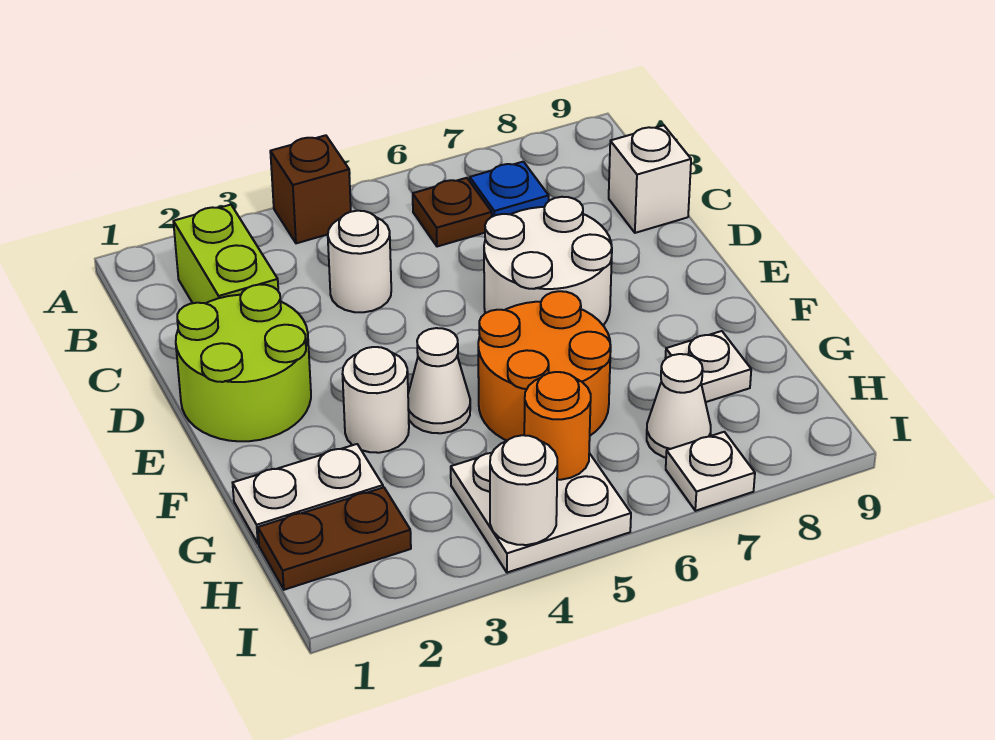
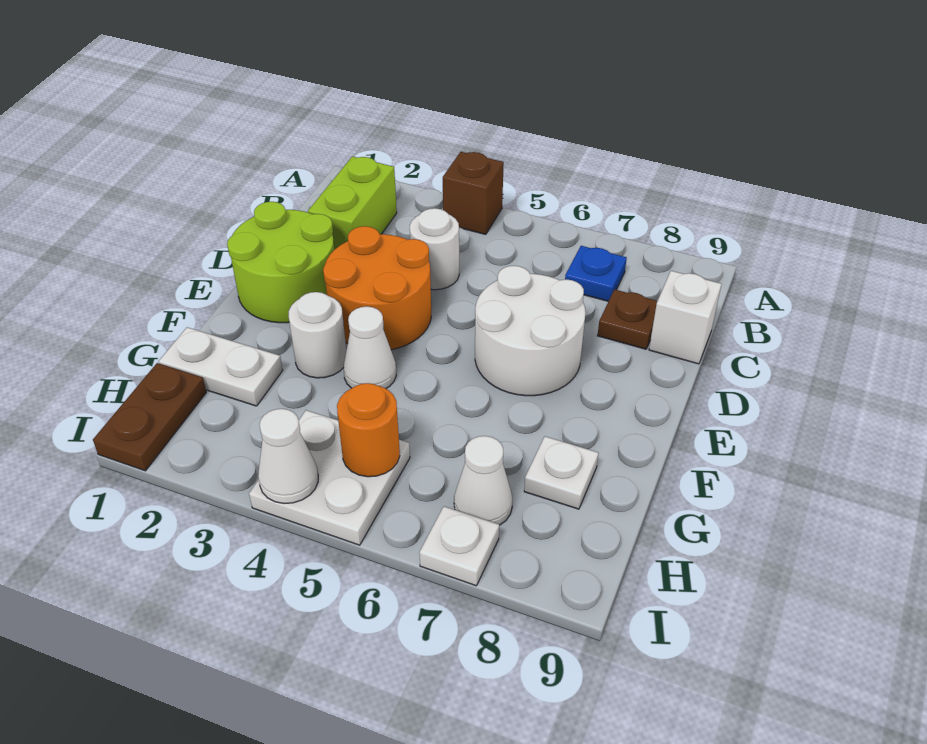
brown plate B6 level 1 -> brown plate C8 level 1
orange round brick F5:G6 level 1 -> orange round brick D3:E4 level 1
brown plate H1:H2 level 1 -> brown plate H1:I1 level 1
white round brick I4 level 2 -> white cone I4 level 2

